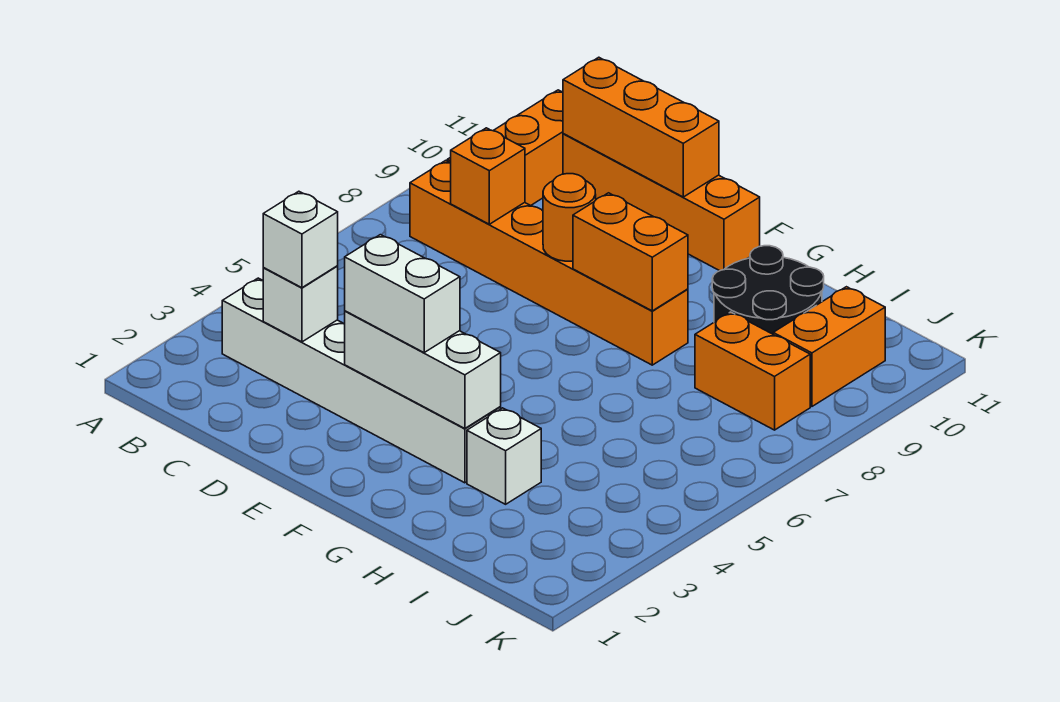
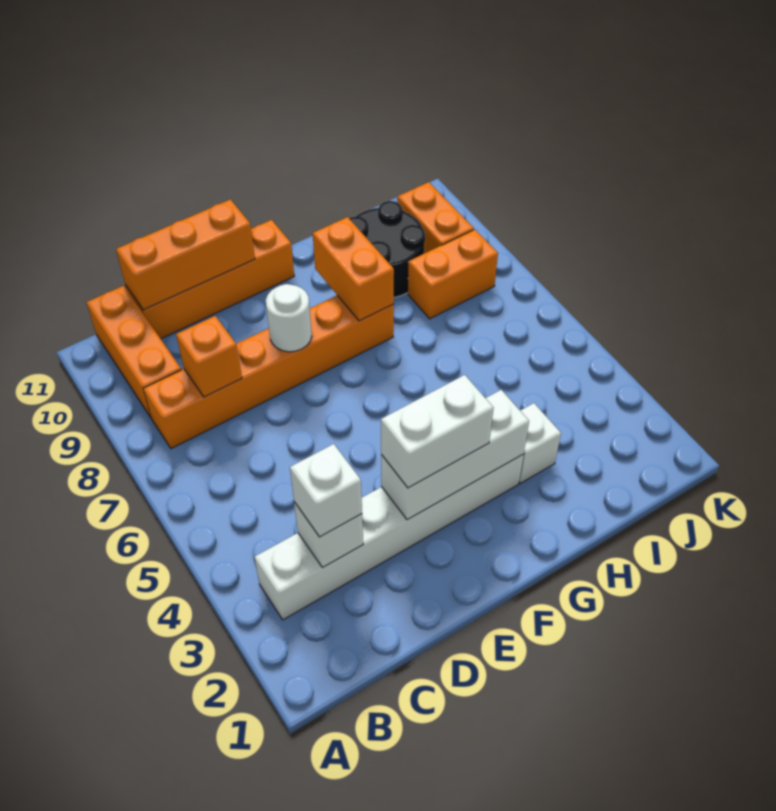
orange round brick E8 level 2 -> white round brick E8 level 2
orange brick F8:G8 level 2 -> orange brick G8:G9 level 2

